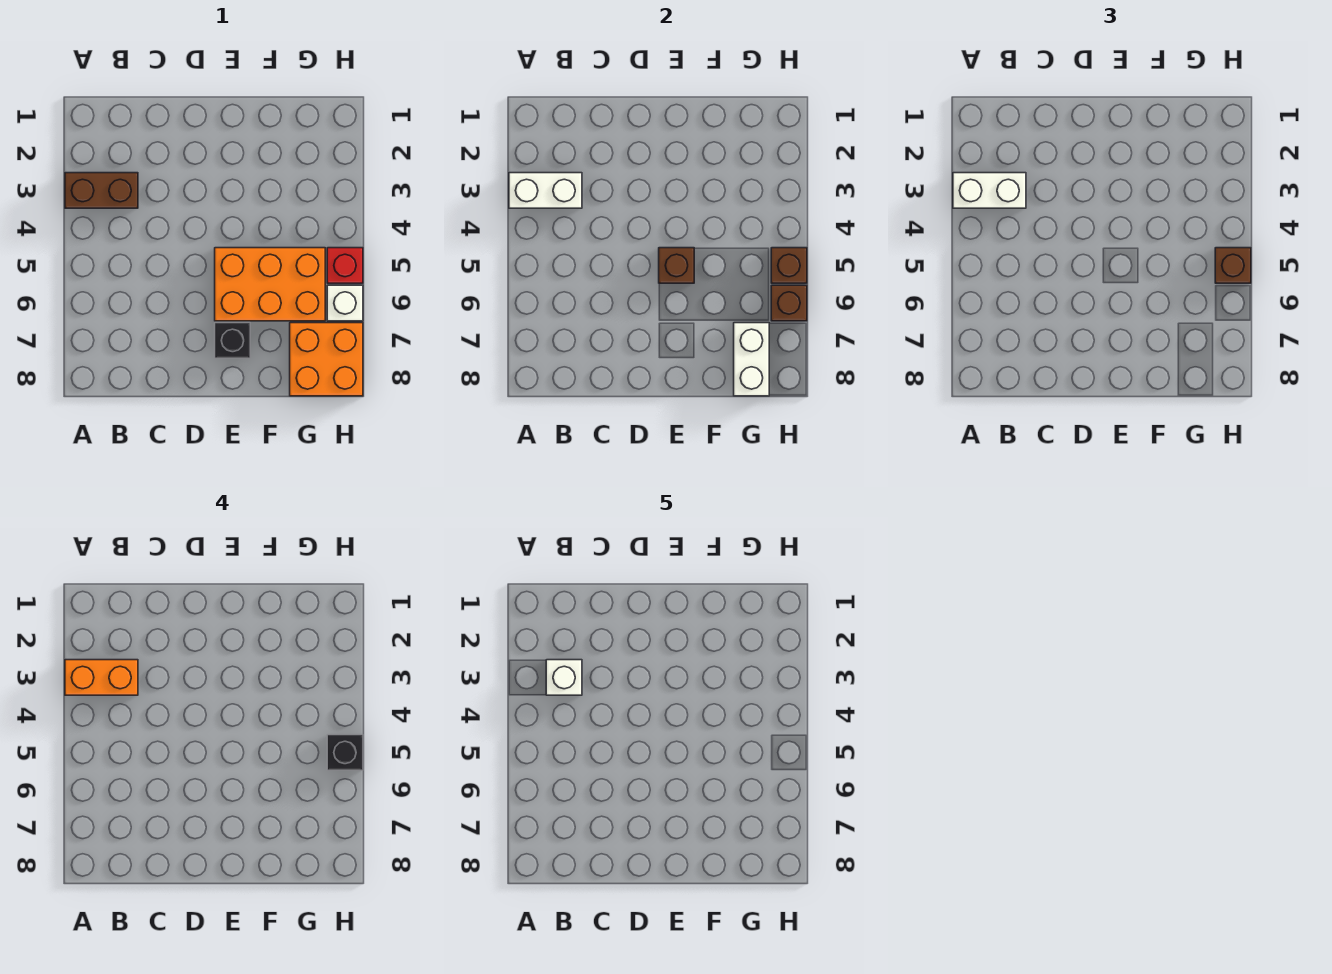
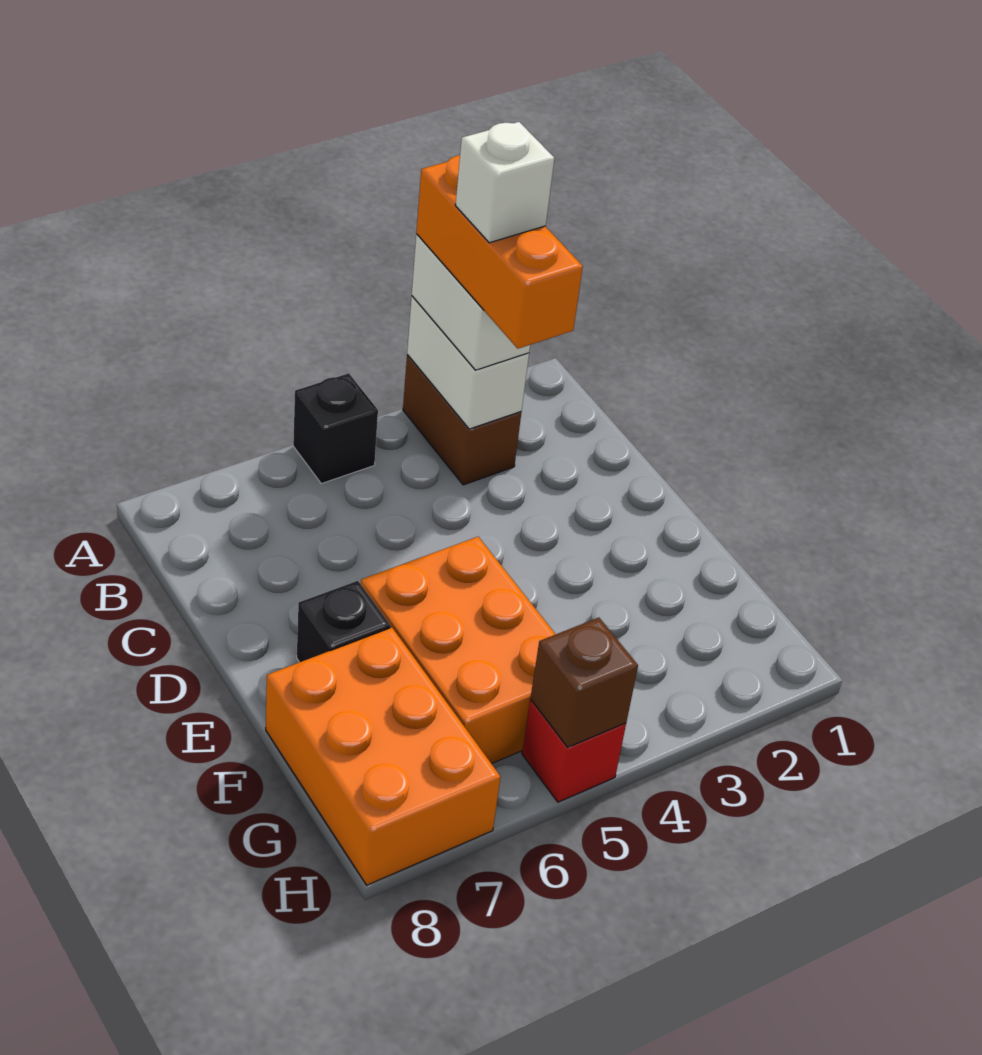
orange brick A3:B3 level 4 -> orange brick A3:C3 level 4
brown brick E5 level 2 -> none
orange brick G7:H8 level 1 -> orange brick F7:H8 level 1
white brick G7:G8 level 2 -> none
brown brick H5 level 3 -> none
black brick H5 level 4 -> black brick A5 level 1
white brick H6 level 1 -> none
brown brick H6 level 2 -> none

